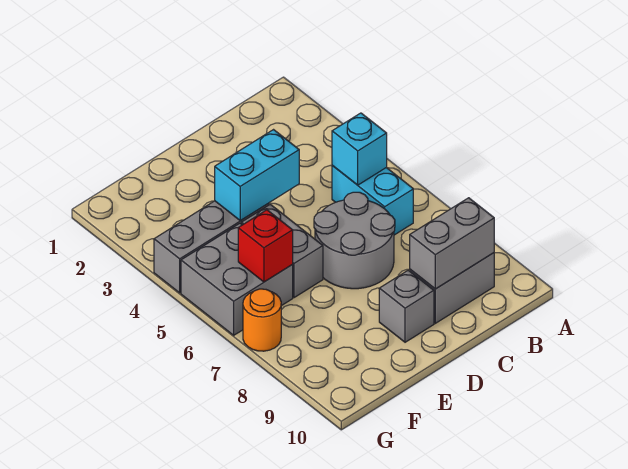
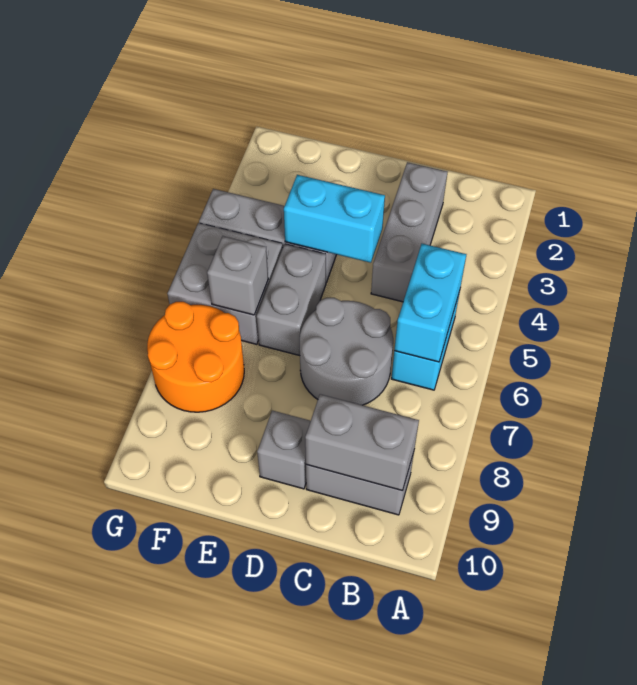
cyan brick B5 level 2 -> cyan brick B5:B6 level 2
none -> grey brick C2:C4 level 1
red brick F6 level 2 -> grey brick F6 level 2
orange round brick G7 level 1 -> orange round brick F7:G8 level 1

